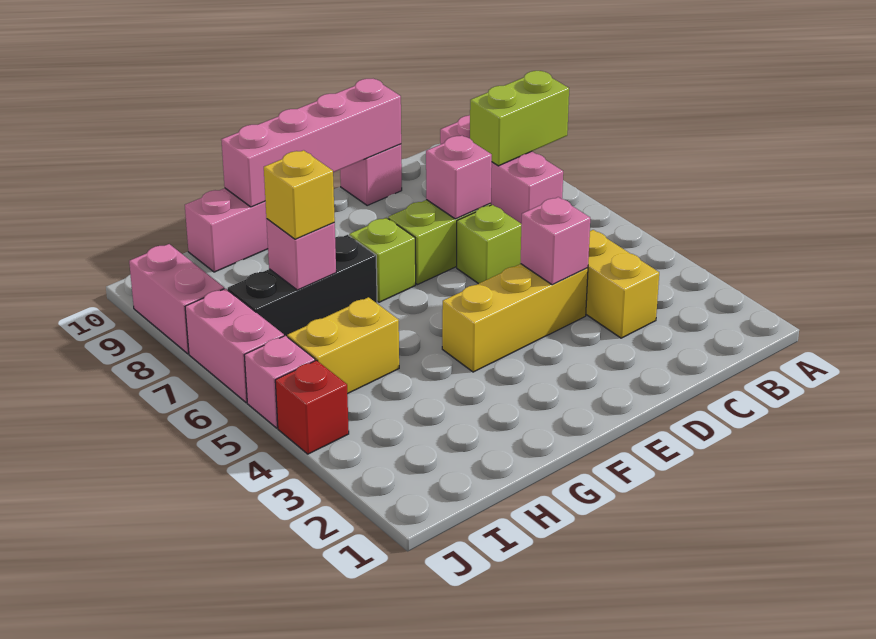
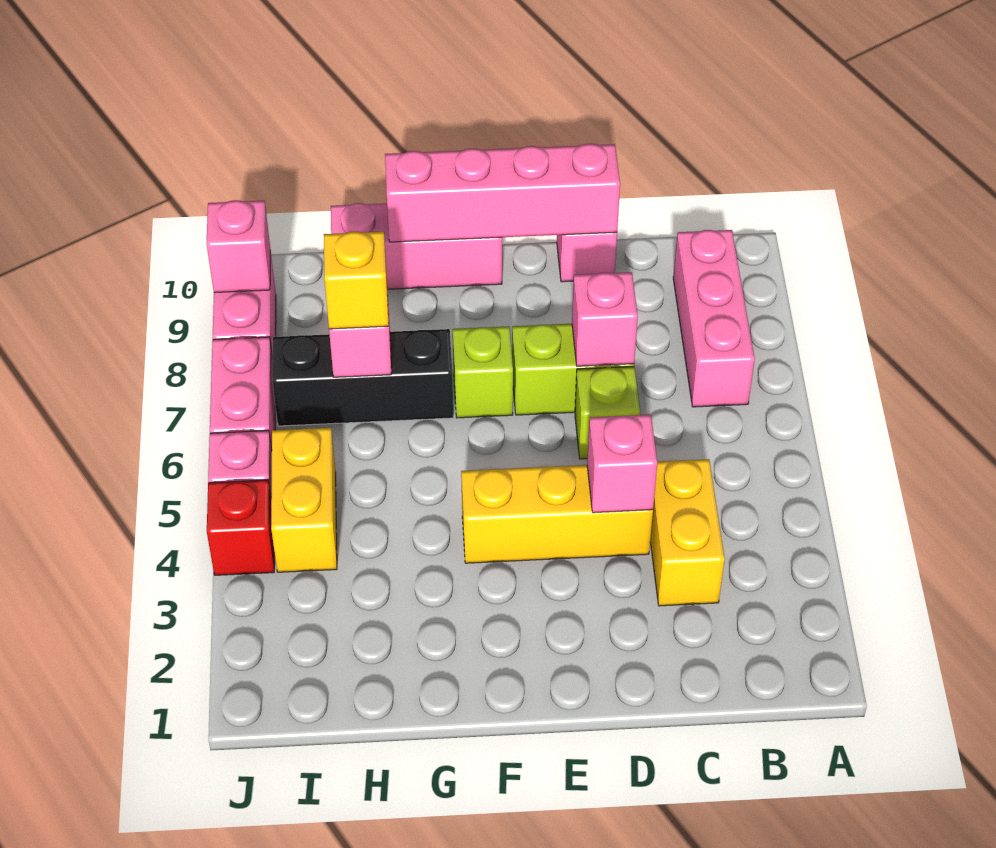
lime brick A8:B8 level 2 -> none
yellow brick H5:I5 level 1 -> yellow brick I4:I5 level 1
none -> pink brick J9 level 2

